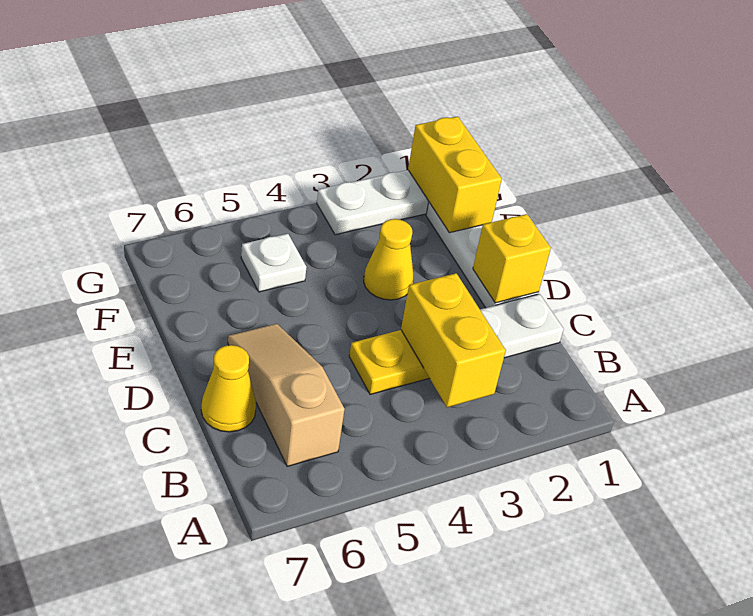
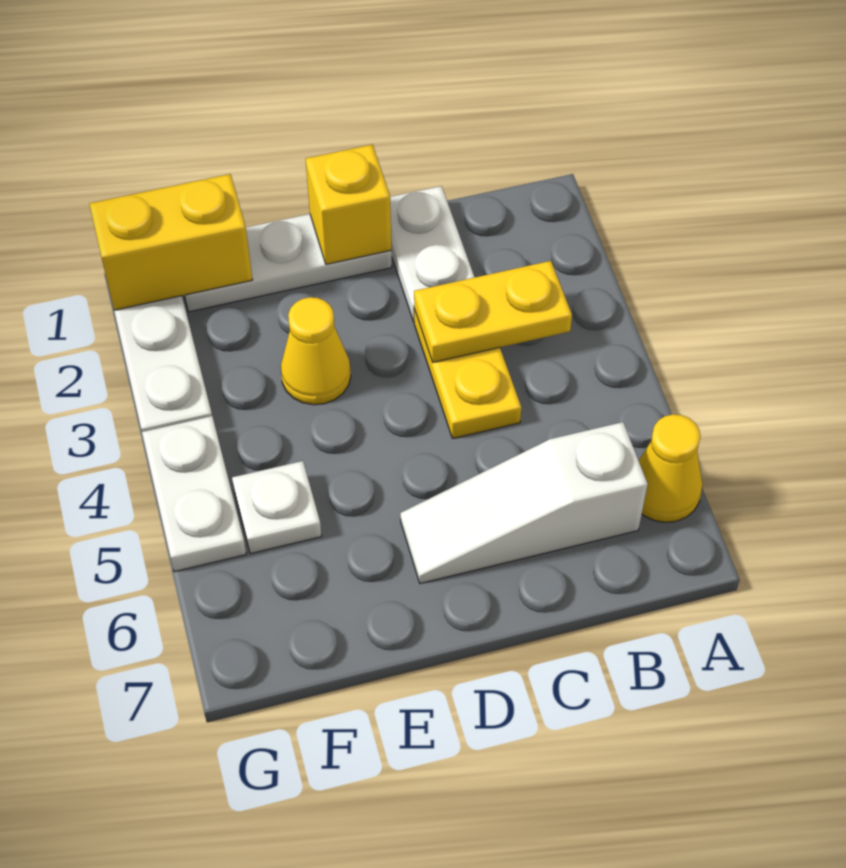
yellow brick B3:C3 level 2 -> yellow plate B3:C3 level 2
tan slope B6:D6 level 1 top B -> white slope B6:D6 level 1 top B
yellow cone C7 level 1 -> yellow cone A6 level 1
none -> white plate G4:G5 level 1

